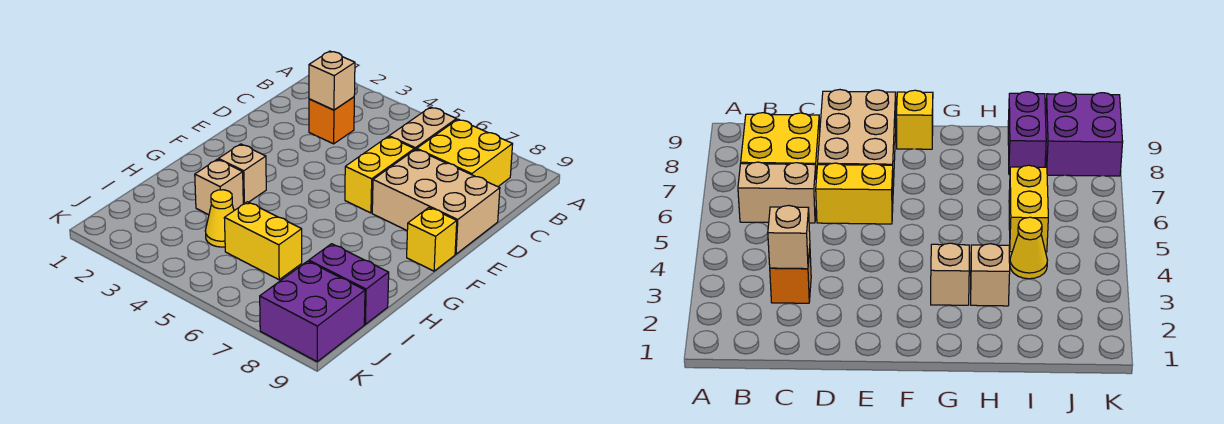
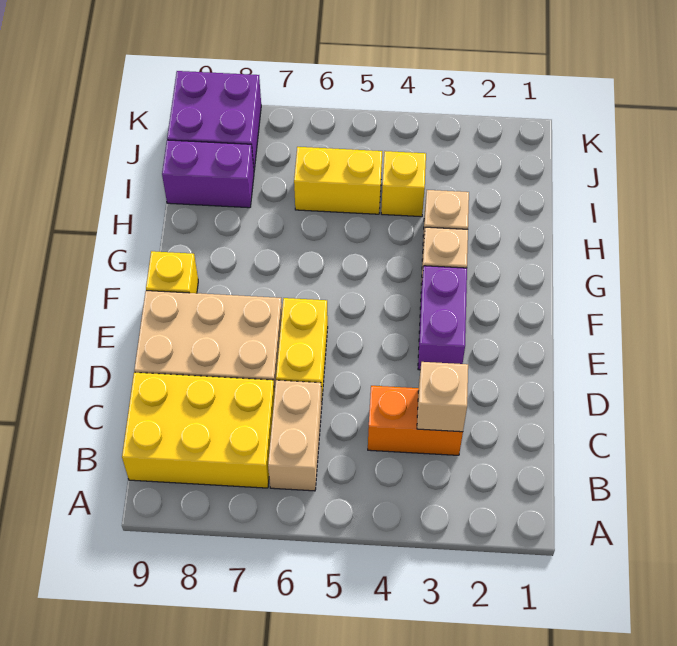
yellow brick B7:C8 level 1 -> yellow brick B7:C9 level 1
orange brick C3 level 1 -> orange brick C3:C4 level 1
none -> purple brick E3:F3 level 1
yellow cone I4 level 1 -> yellow brick I4 level 1

